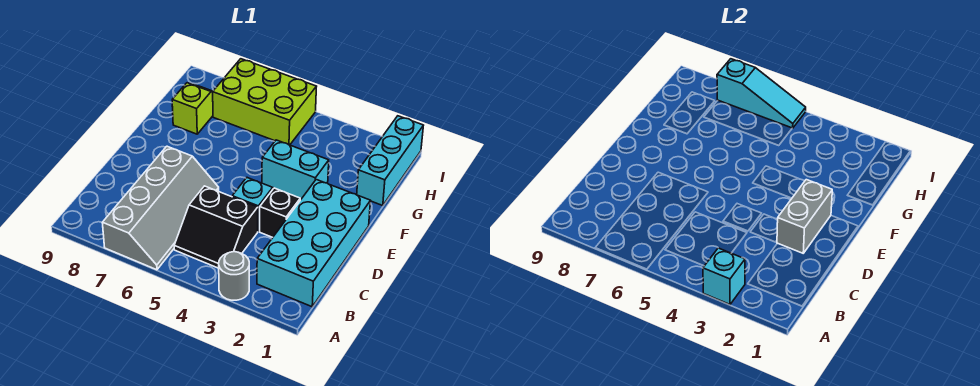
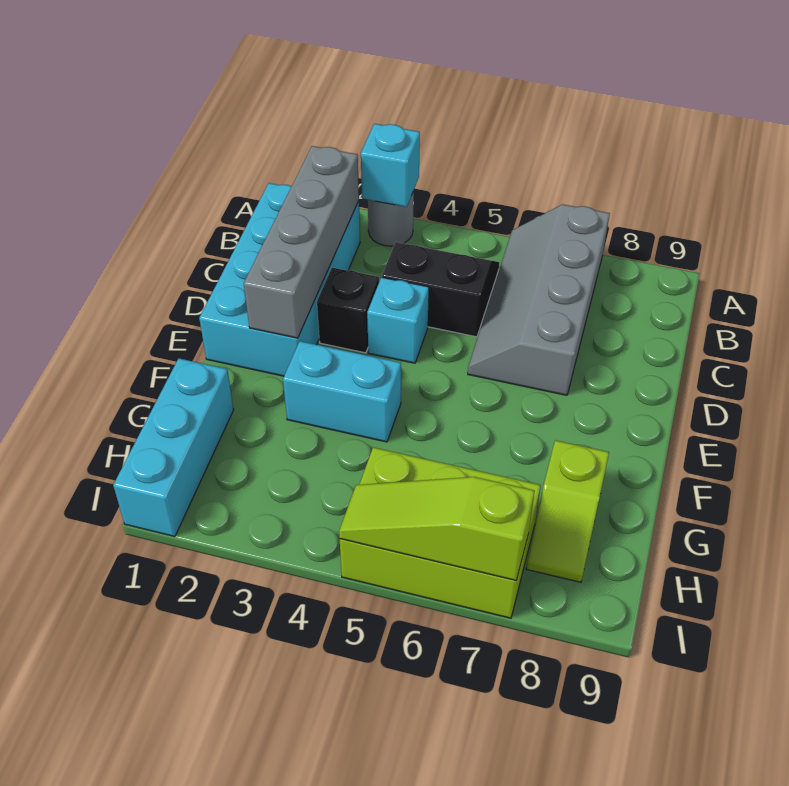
grey brick D2:E2 level 2 -> grey brick B2:E2 level 2
cyan slope I5:I7 level 2 top 7 -> lime slope I5:I7 level 2 top 7

